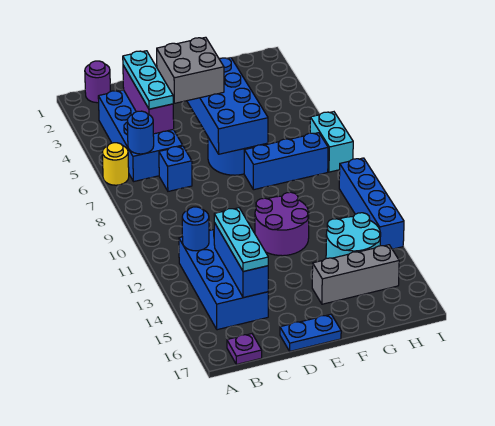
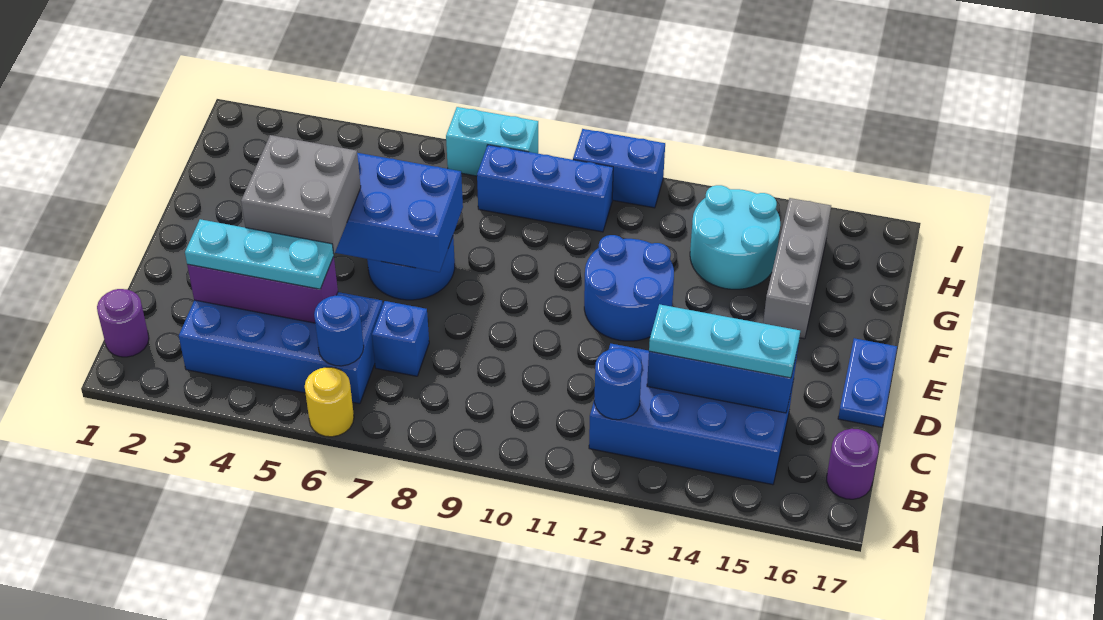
purple plate B17 level 1 -> purple round brick B17 level 1
purple round brick E11:F12 level 1 -> blue round brick E11:F12 level 1
blue brick F8:H8 level 1 -> blue brick H8:H10 level 1
blue brick I10:I13 level 1 -> blue brick I10:I11 level 1

